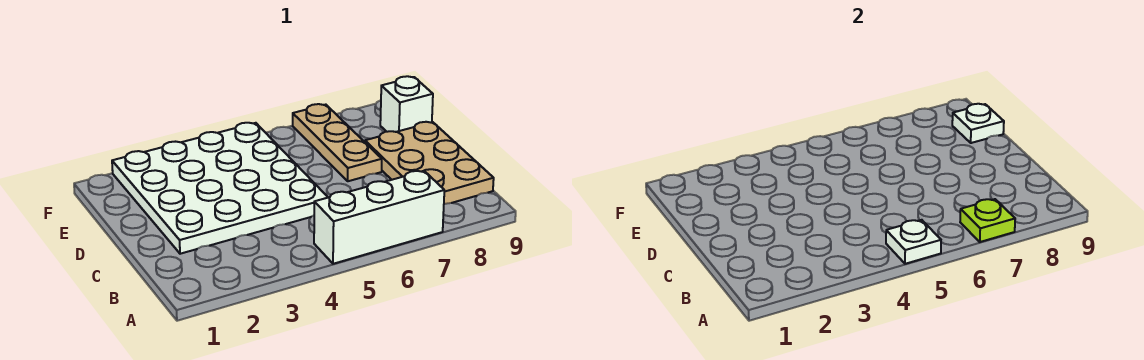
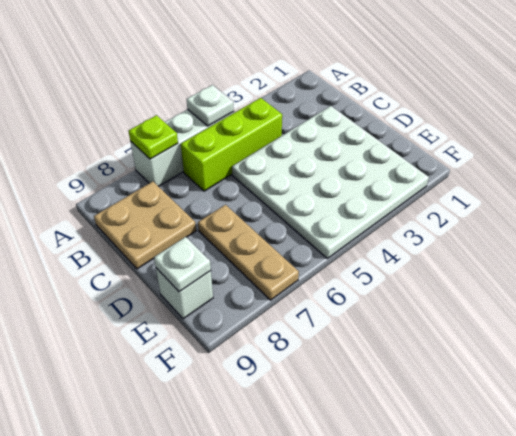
none -> lime brick B4:B6 level 1
tan plate B8:D9 level 1 -> tan plate B8:C9 level 1

